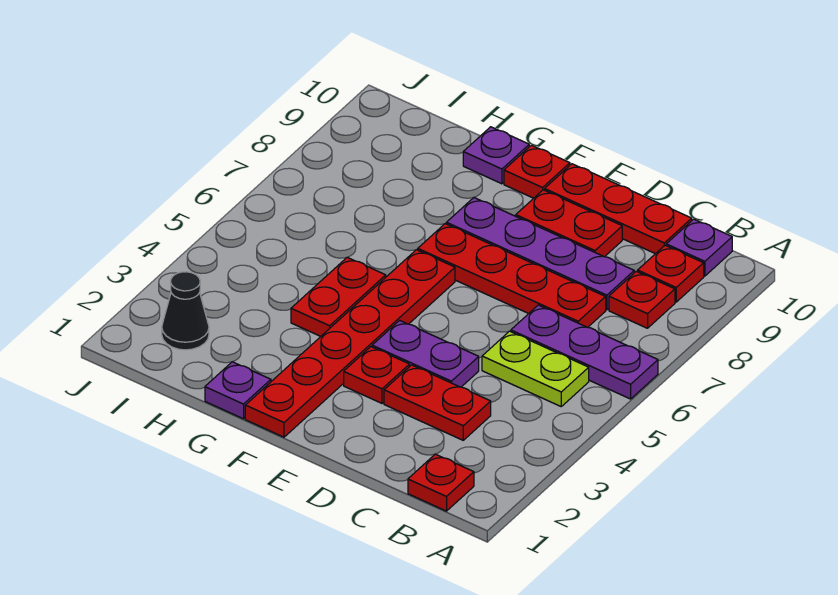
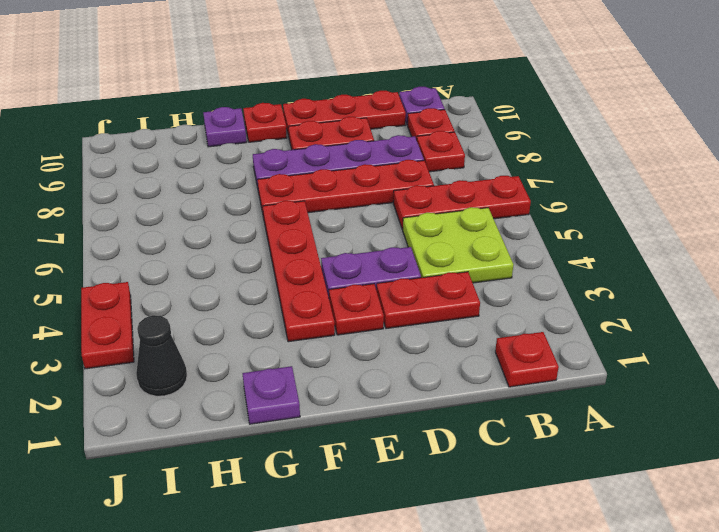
purple plate A6:C6 level 1 -> red plate A6:C6 level 1
lime plate B5:C5 level 1 -> lime plate B4:C5 level 1
red plate F1:F6 level 1 -> red plate F3:F6 level 1
red plate G4:G5 level 1 -> red plate J3:J4 level 1

